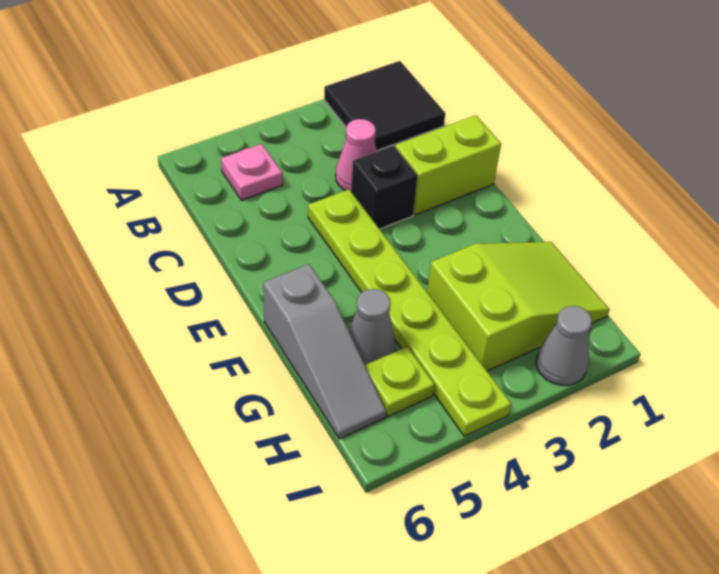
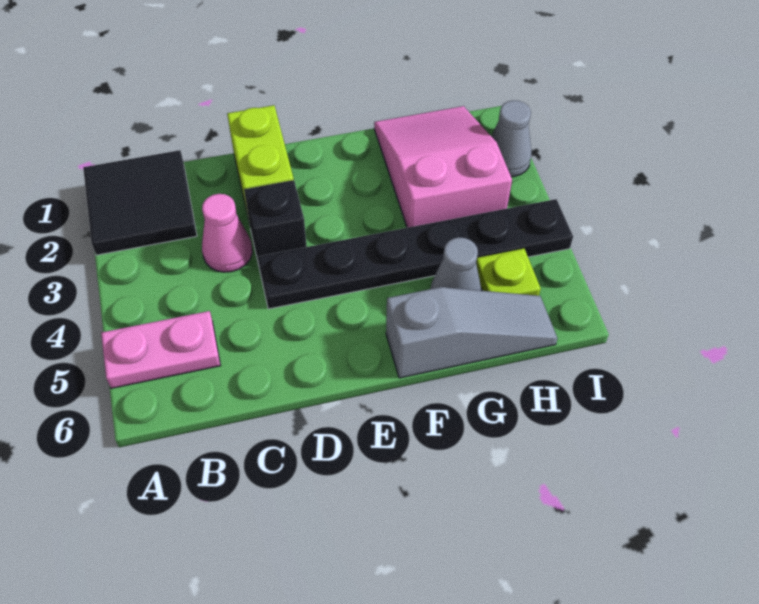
pink plate B5 level 1 -> pink plate A5:B5 level 1
lime plate D4:I4 level 1 -> black plate D4:I4 level 1
lime slope G1:H3 level 1 top 3 -> pink slope G1:H3 level 1 top 3

